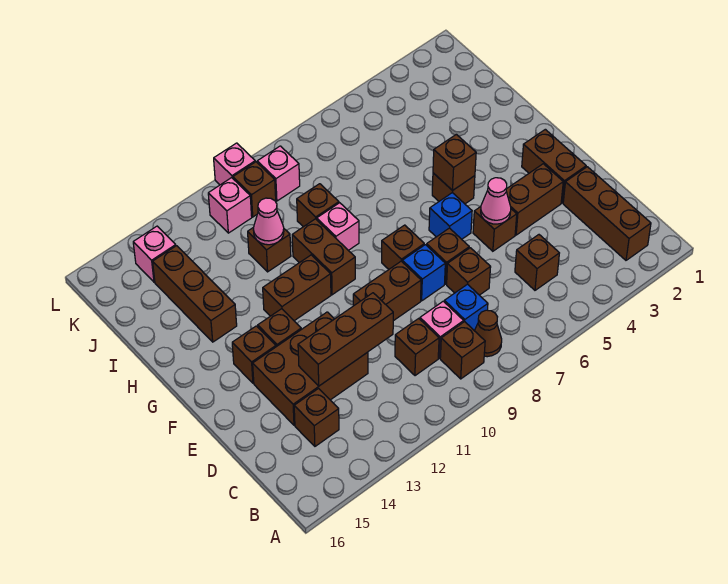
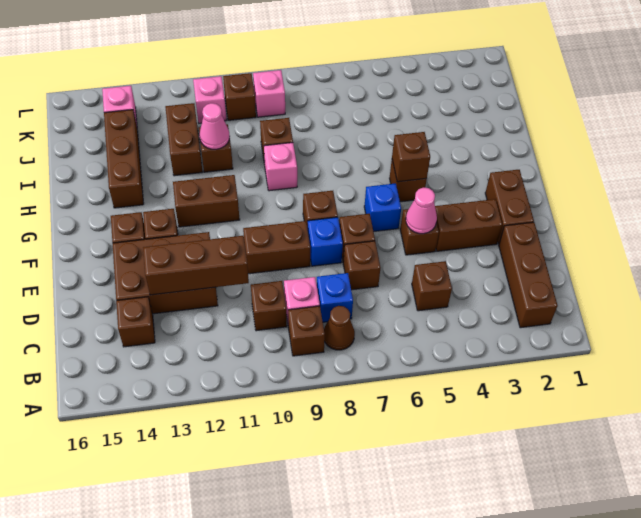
brown brick G10:H10 level 1 -> brown brick I12:J12 level 1
pink brick L10 level 1 -> none

